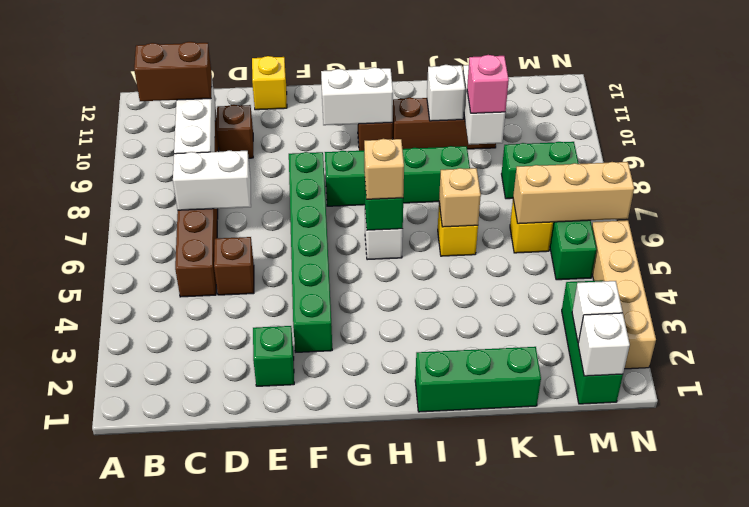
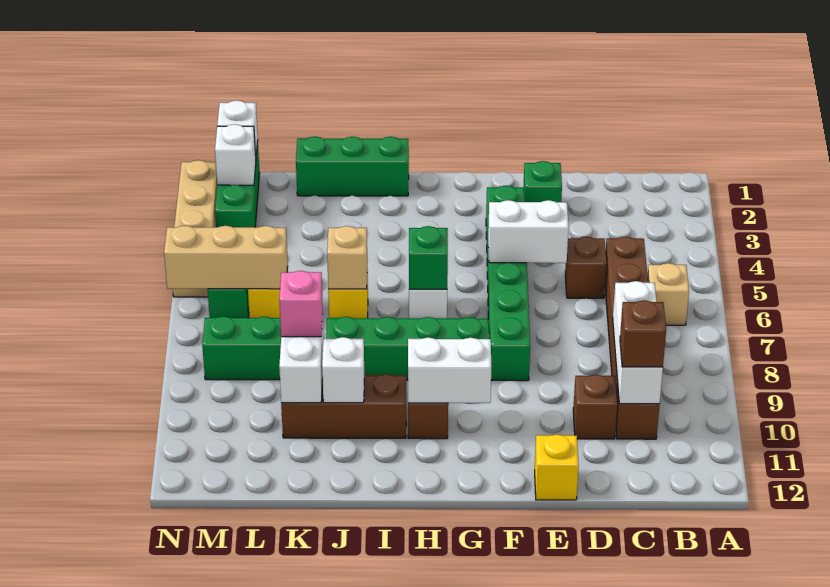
brown brick B10:C10 level 3 -> brown brick C10 level 3
white brick C7:D7 level 2 -> white brick E5:F5 level 2
tan brick H6 level 3 -> tan brick B6 level 1

